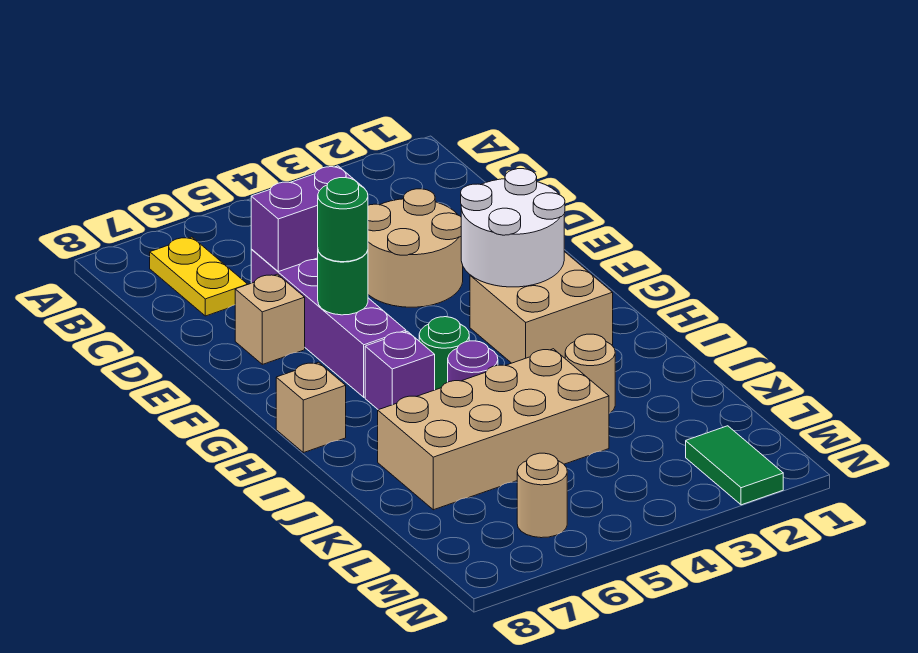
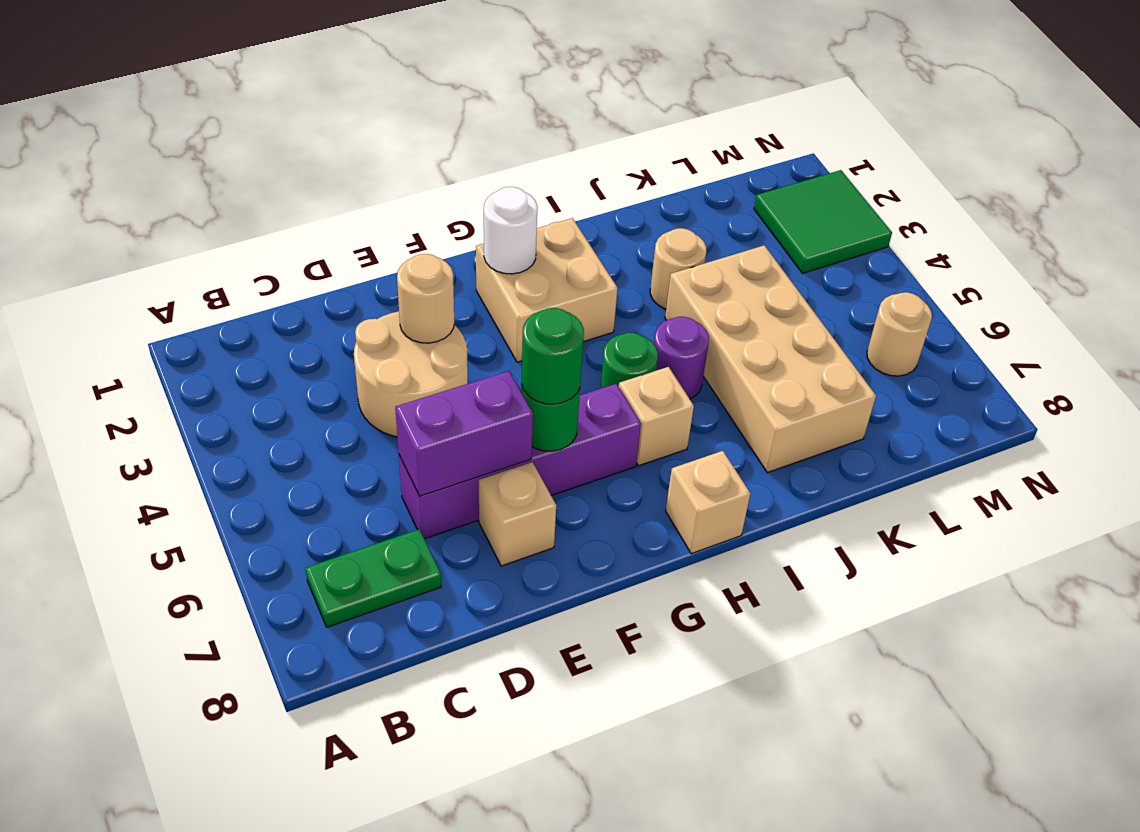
yellow plate B7:C7 level 1 -> green plate B7:C7 level 1
purple brick D5:D6 level 2 -> purple brick D6:E6 level 2
none -> tan round brick E3 level 2
white round brick F2:G3 level 2 -> white round brick G2 level 2
purple brick H6 level 1 -> tan brick H6 level 1
green tile M2:N2 level 1 -> green tile M2:N3 level 1

